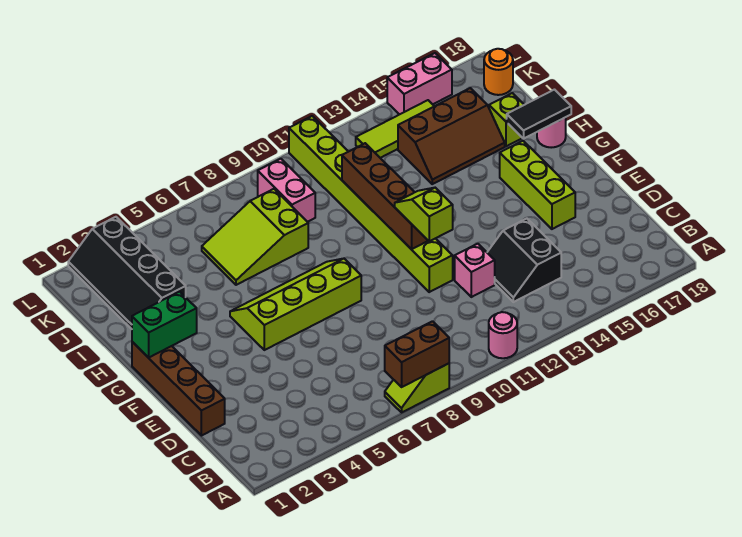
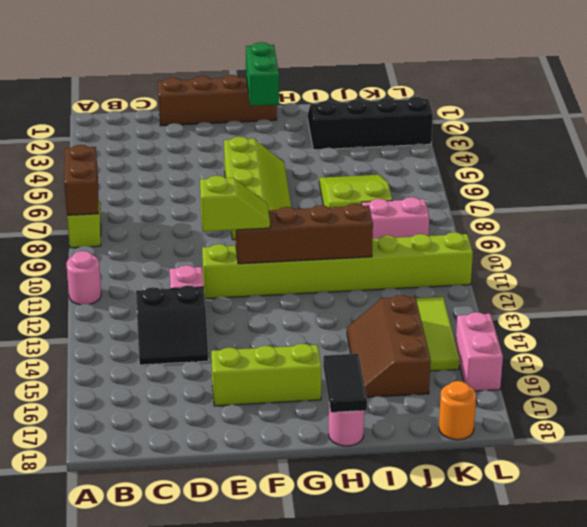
black slope C13:D14 level 1 top 14 -> black slope C13:D14 level 1 top 13
lime brick I17 level 1 -> none

